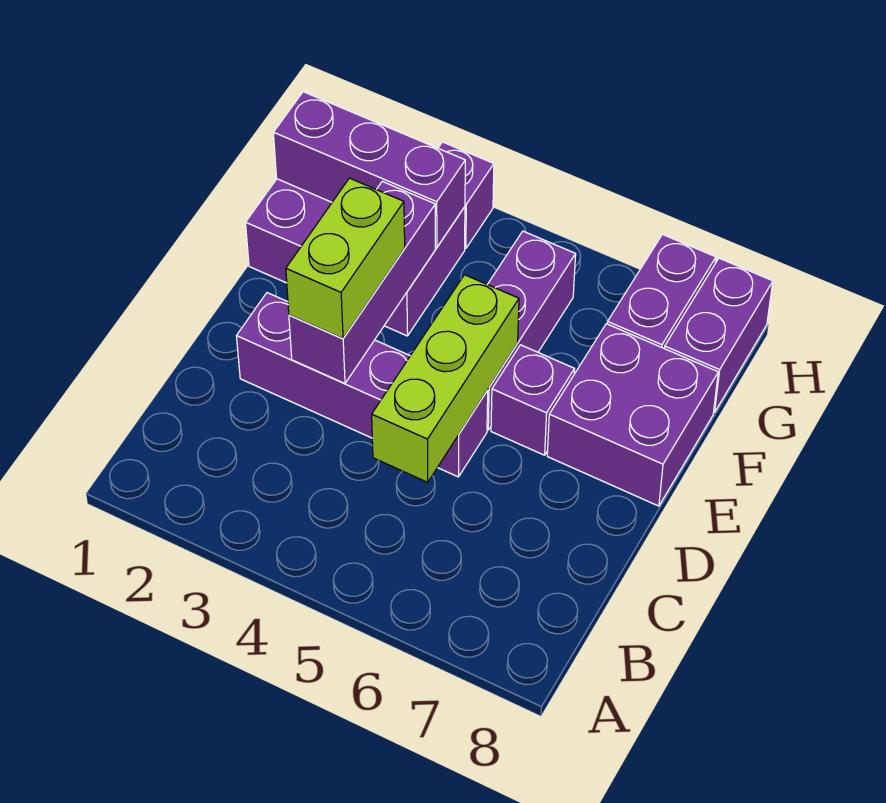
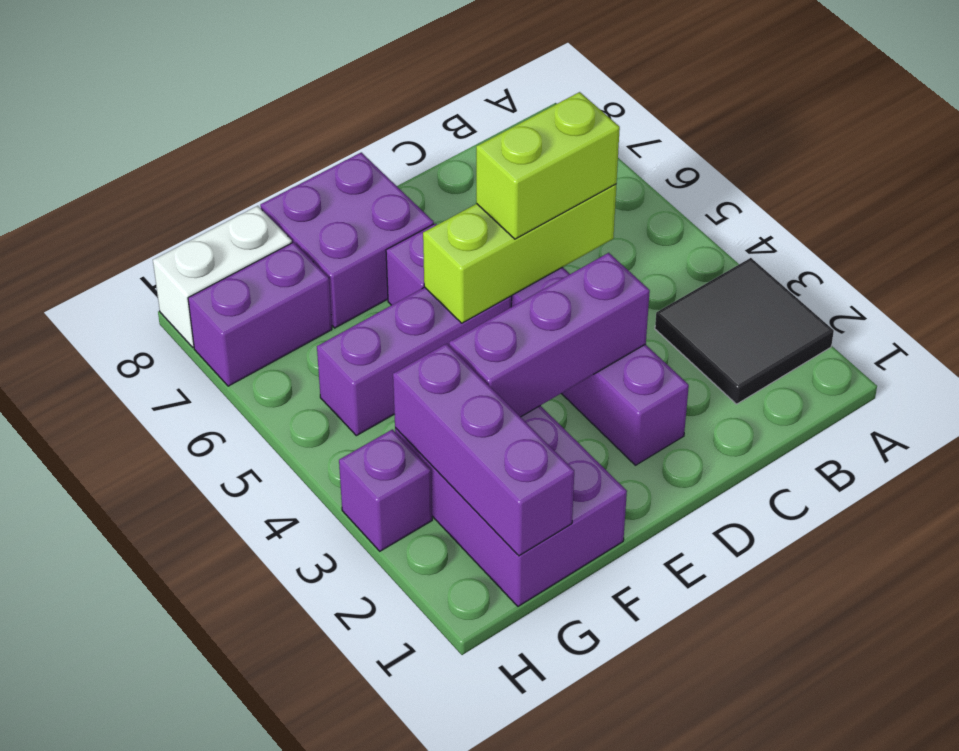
none -> black tile A2:B3 level 1
lime brick D3:E3 level 3 -> lime brick C5:D5 level 3
purple brick G8:H8 level 1 -> white brick G8:H8 level 1

